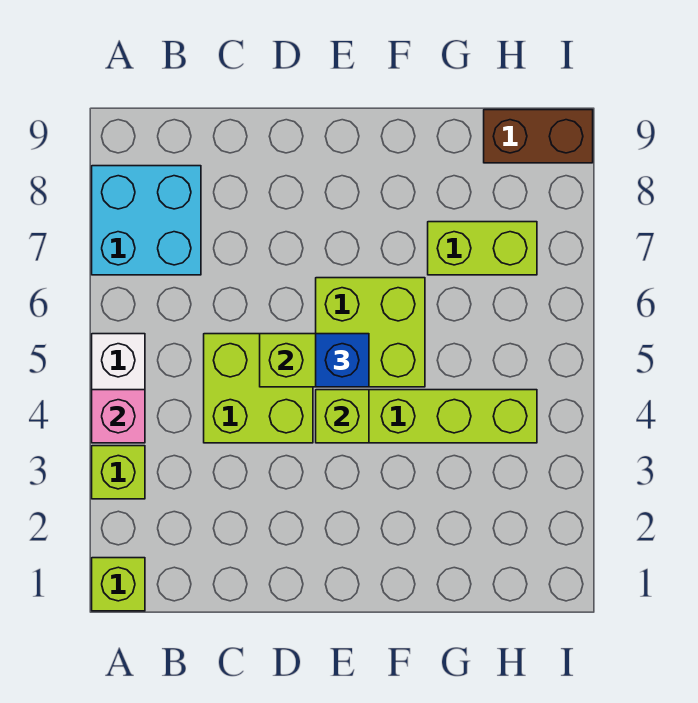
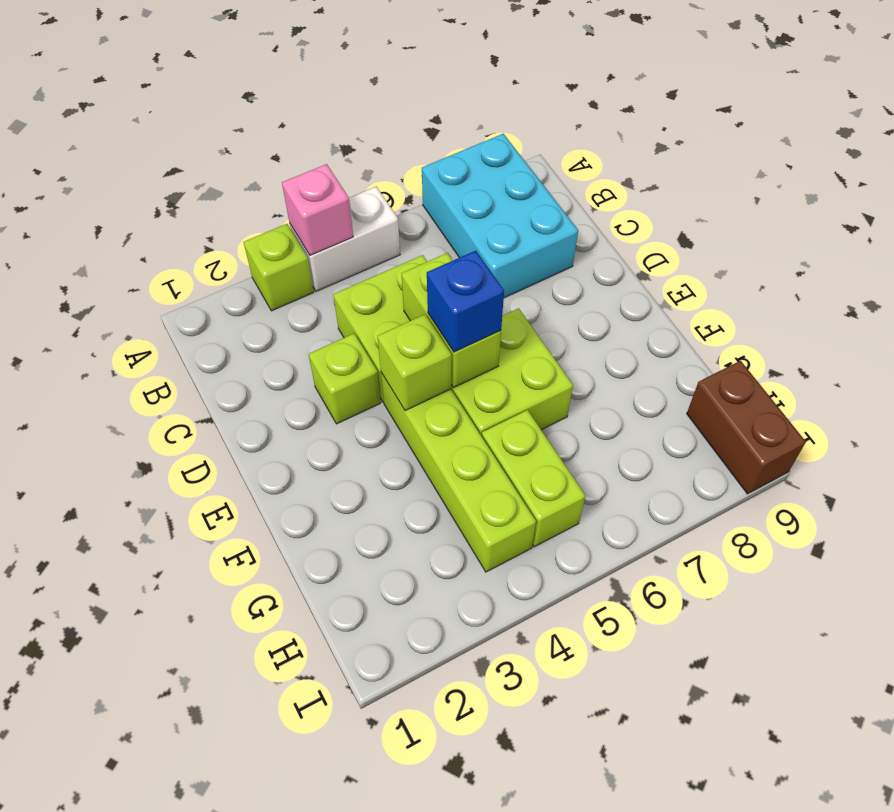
lime brick A1 level 1 -> lime brick D3 level 1
cyan brick A7:B8 level 1 -> cyan brick A7:C8 level 1
lime brick G7:H7 level 1 -> lime brick G5:H5 level 1

